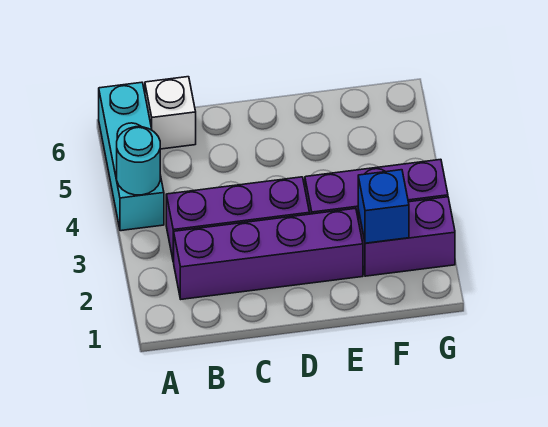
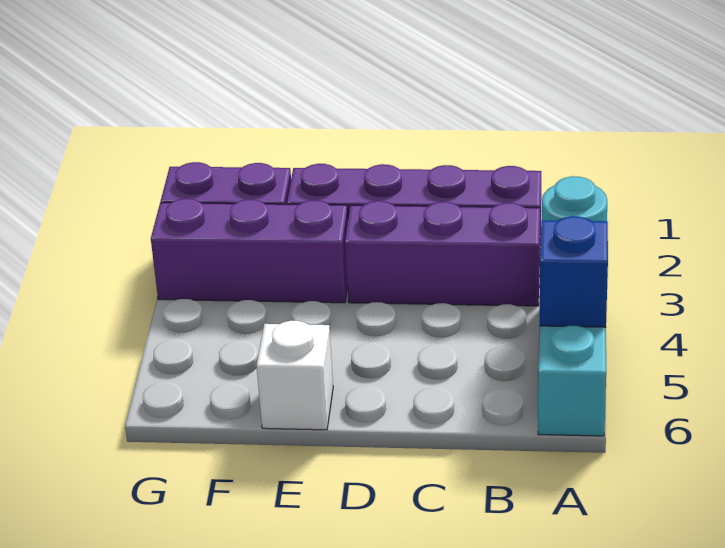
white brick B6 level 1 -> white brick E6 level 1
blue brick F2 level 2 -> blue brick A5 level 2

